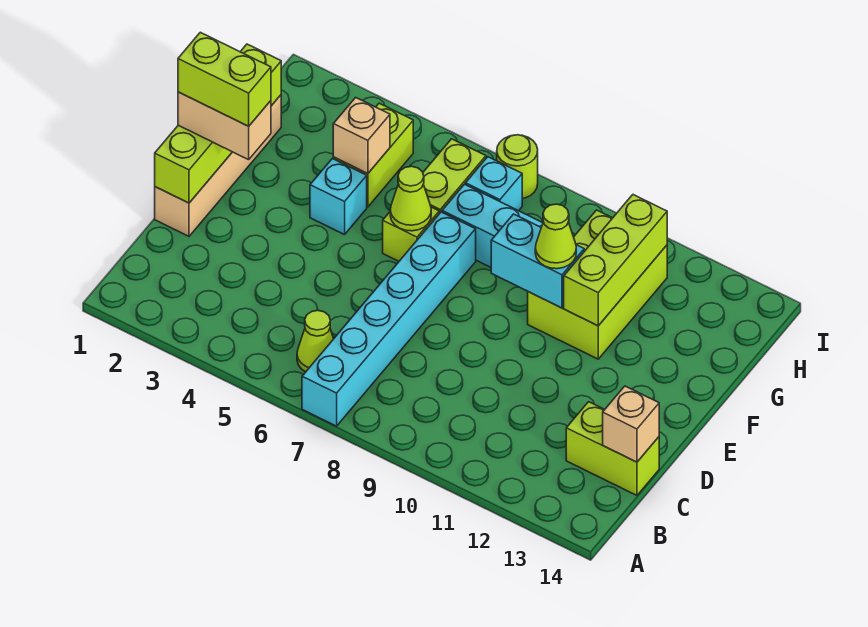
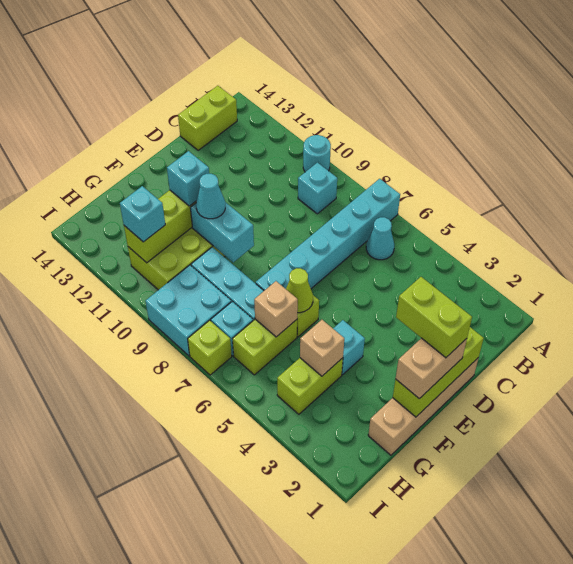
none -> cyan round brick A10 level 1
lime cone B6 level 1 -> cyan cone B6 level 1
none -> cyan brick B9 level 1
lime brick C13:C14 level 1 -> lime brick B14:C14 level 1
tan brick C14 level 2 -> tan brick G6 level 2
lime brick D1:G1 level 2 -> lime brick D1:F1 level 2
tan brick E1:E2 level 3 -> tan brick E1:F1 level 3
lime cone F10 level 3 -> cyan cone F10 level 3
none -> cyan brick F11 level 3
none -> cyan brick H8:I9 level 1
none -> cyan brick H11 level 3
lime round brick I7 level 1 -> lime brick I7 level 1

